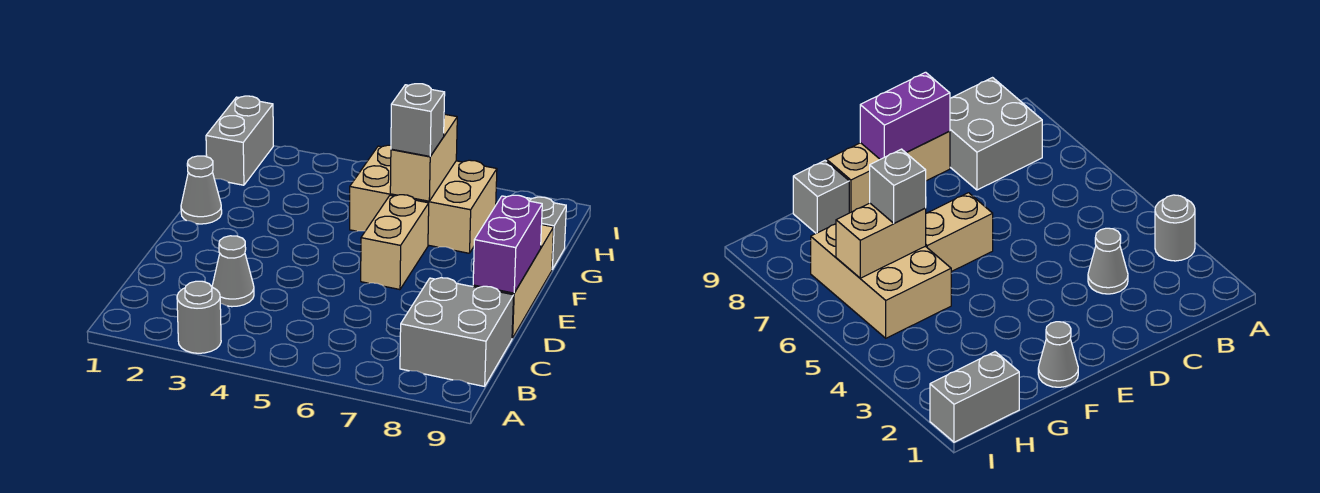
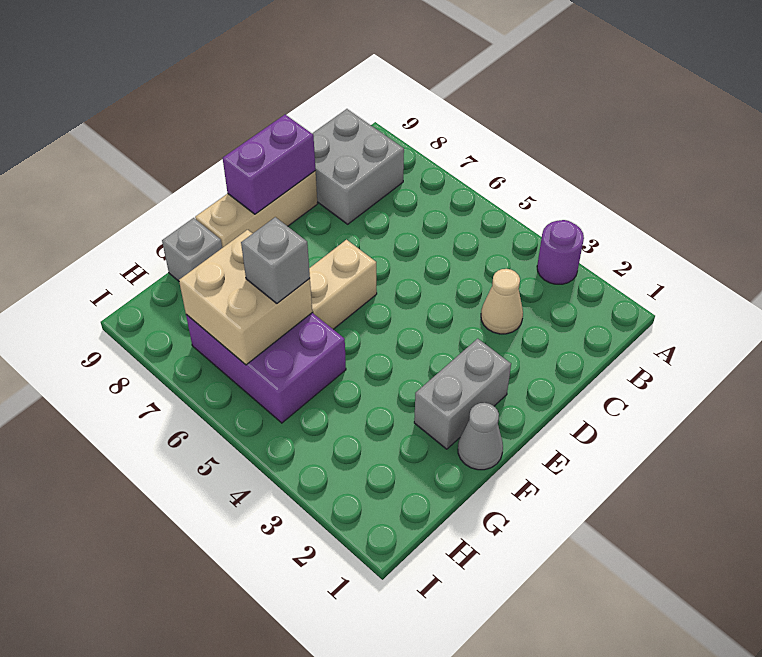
grey round brick A3 level 1 -> purple round brick A3 level 1
grey cone C3 level 1 -> tan cone C3 level 1
tan brick G5:H7 level 1 -> purple brick G5:H7 level 1
tan brick G6:H6 level 2 -> tan brick G6:H7 level 2
grey brick H1:I1 level 1 -> grey brick E2:F2 level 1

